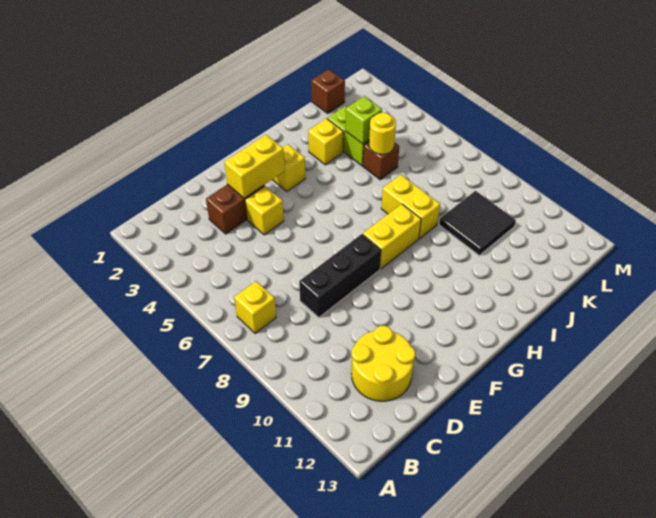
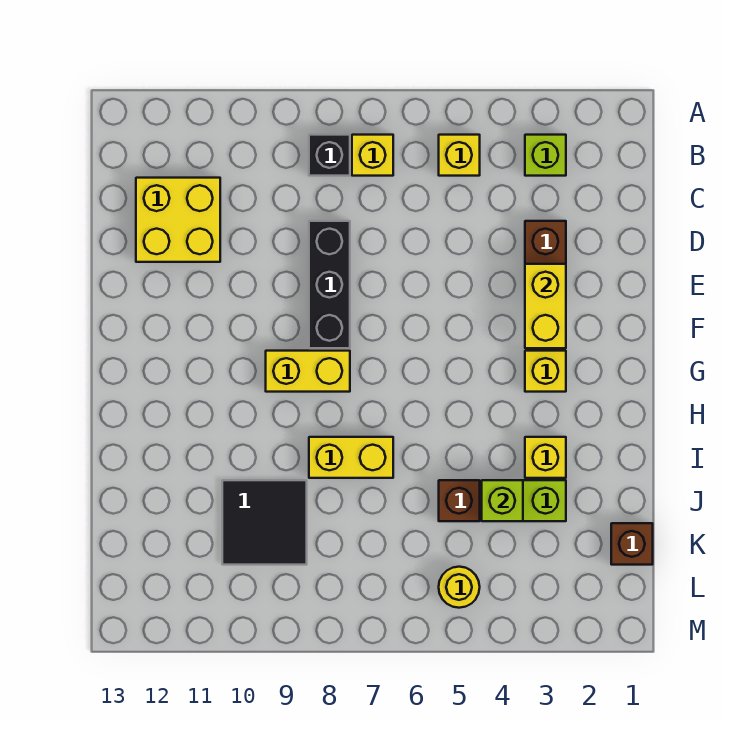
none -> lime brick B3 level 1
none -> black brick B8 level 1
yellow round brick C11:D12 level 1 -> yellow brick C11:D12 level 1
yellow brick E4 level 1 -> yellow brick B5 level 1
yellow brick G8:H8 level 1 -> yellow brick G8:G9 level 1
yellow round brick J5 level 2 -> yellow round brick L5 level 1

